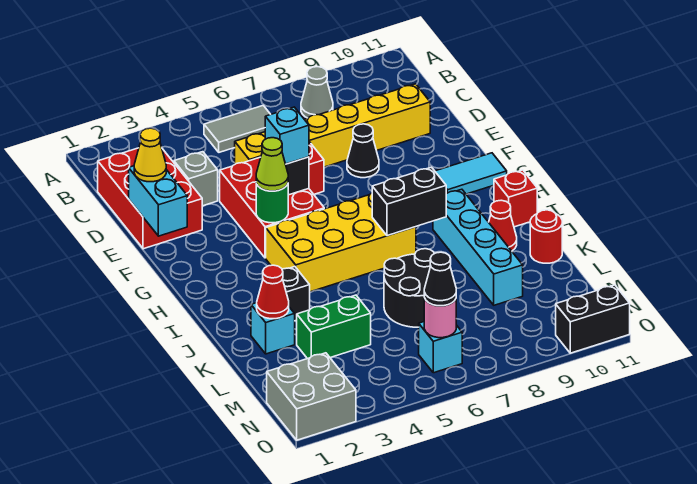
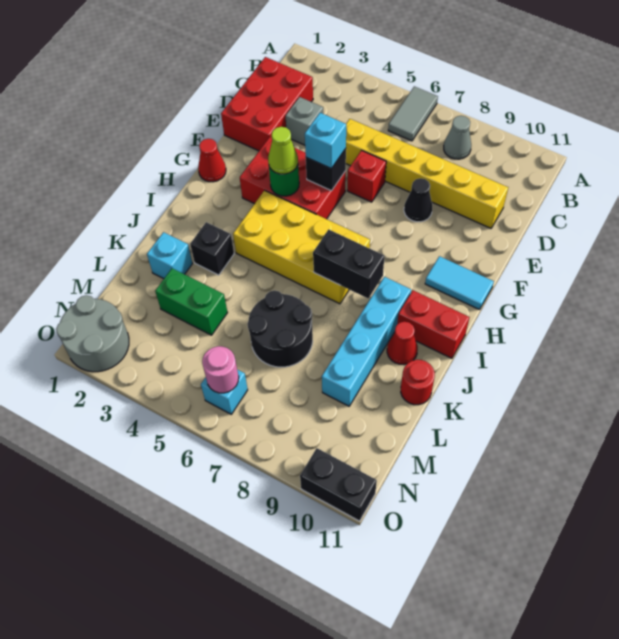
grey tile B5:B6 level 1 -> grey tile A6:B6 level 1
cyan brick E1:F1 level 2 -> none
yellow cone E1 level 3 -> none
red brick E4:G5 level 1 -> red brick F3:G5 level 1
red brick I11 level 1 -> red brick I10:I11 level 1
red cone K2 level 2 -> red cone G1 level 1
grey brick N1:O2 level 1 -> grey round brick N1:O2 level 1
black cone N6 level 3 -> none

